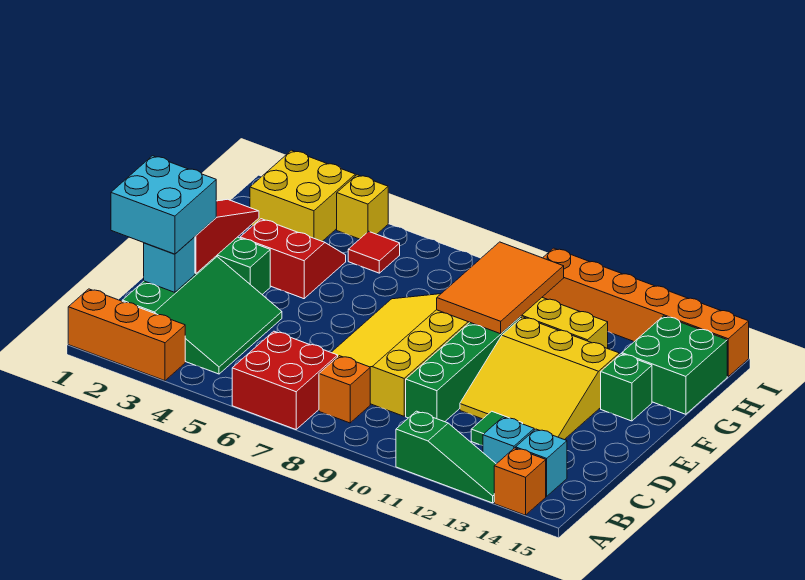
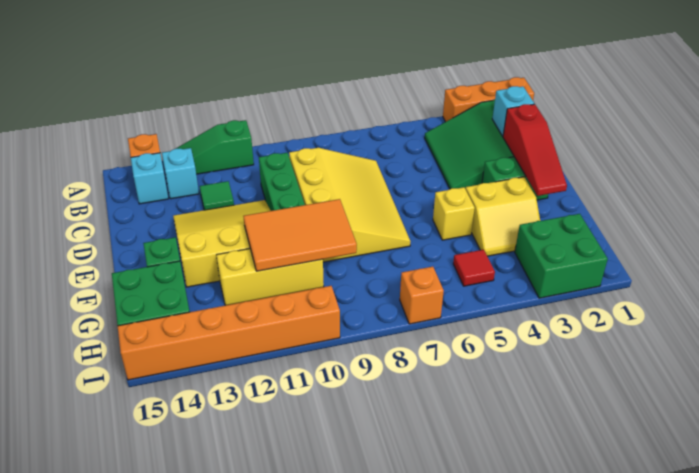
red brick A6:B7 level 1 -> none
orange brick B8 level 1 -> orange brick I7 level 1
cyan brick C1:D2 level 3 -> none
red slope F3:G4 level 1 top F -> yellow slope F3:G4 level 1 top F
orange tile F9:H10 level 2 -> orange tile F9:G11 level 2
yellow brick H2:I3 level 1 -> green brick H2:I3 level 1
yellow brick I4 level 1 -> yellow brick F5 level 1

